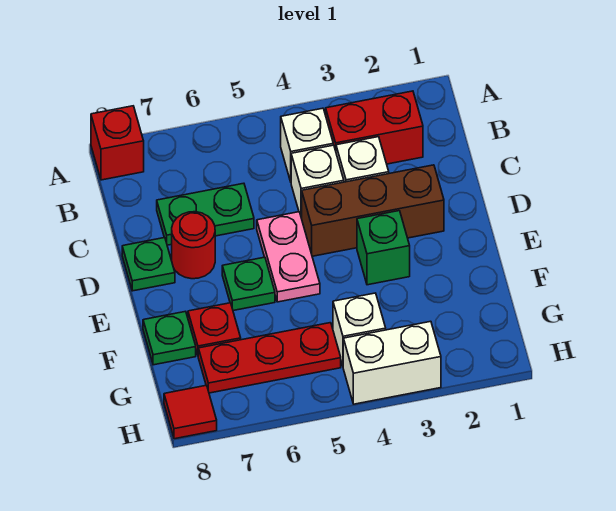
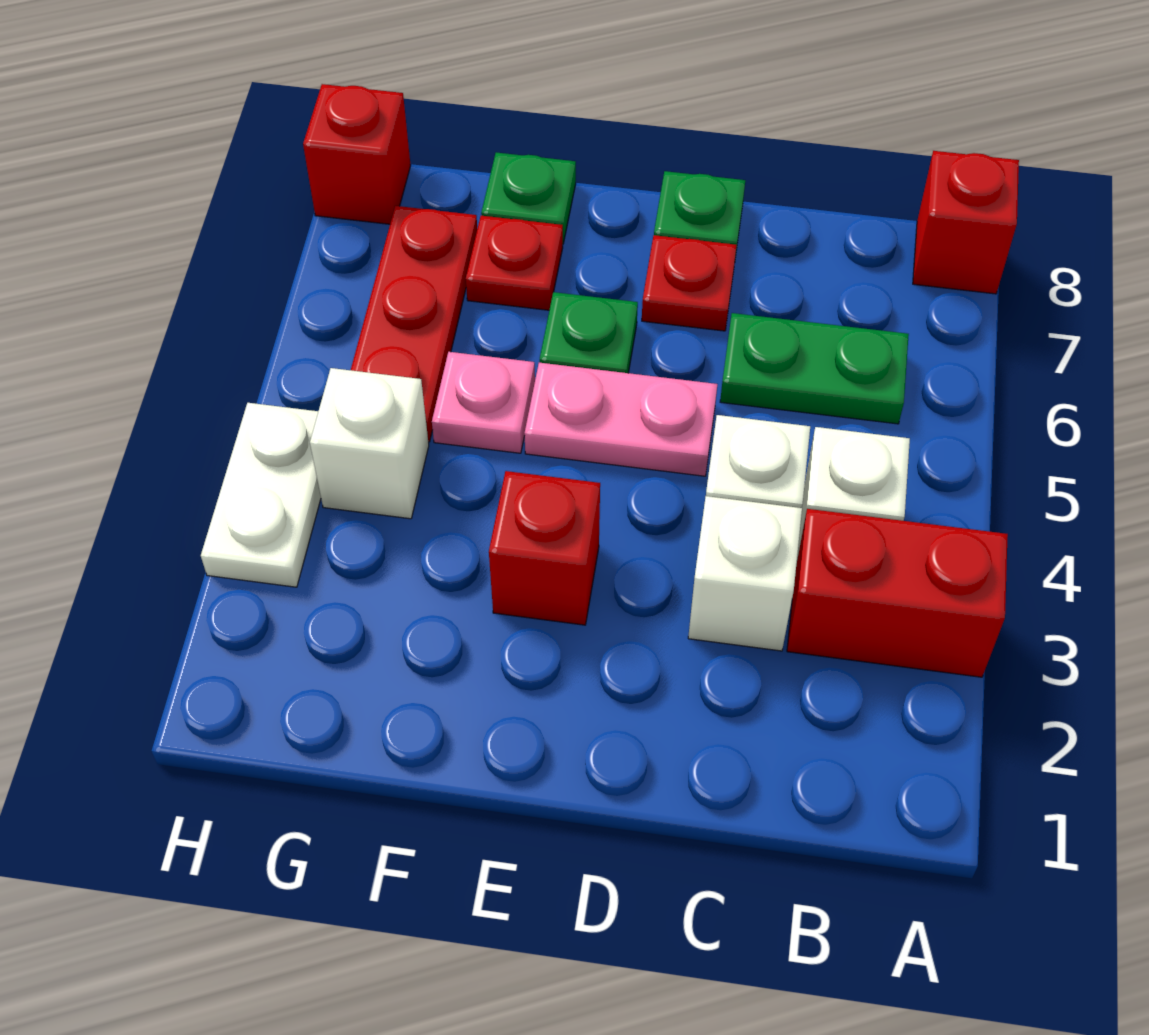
red brick B2:B3 level 1 -> red brick A3:B3 level 1
green plate C6:C7 level 1 -> green plate B6:C6 level 1
brown brick D2:D4 level 1 -> none
red round brick D7 level 1 -> red plate D7 level 1
green brick E3 level 1 -> red brick E3 level 1
none -> pink plate F5 level 1
white brick H3:H4 level 1 -> white plate H3:H4 level 1
red tile H8 level 1 -> red brick H8 level 1

